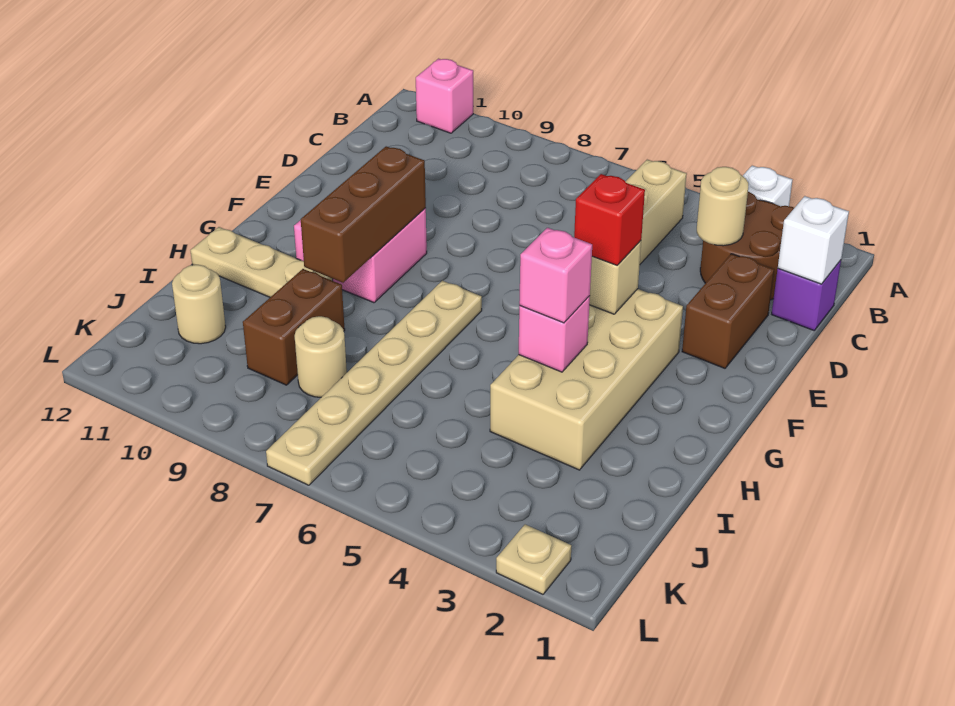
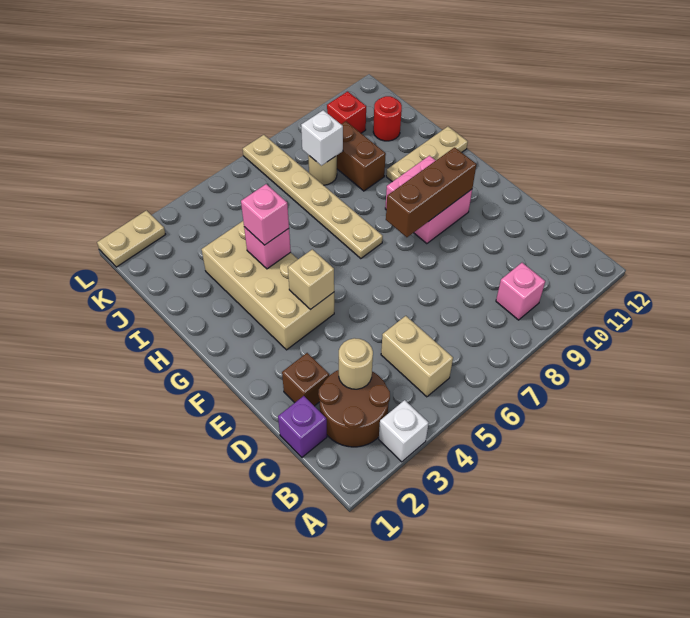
pink brick A11 level 1 -> pink brick B9 level 1
white brick C1 level 2 -> white brick J8 level 2
brown brick D2:E2 level 1 -> brown brick D2 level 1
red brick F4 level 3 -> red brick K10 level 1
brown brick F9:H9 level 2 -> brown brick F8:F10 level 2
tan round brick J11 level 1 -> red round brick J11 level 1
tan plate L2 level 1 -> tan plate L1:L2 level 1

